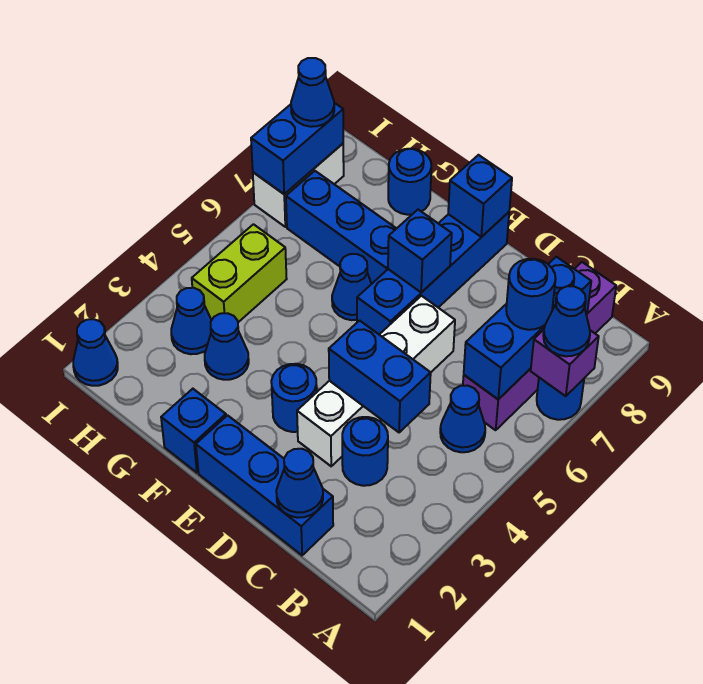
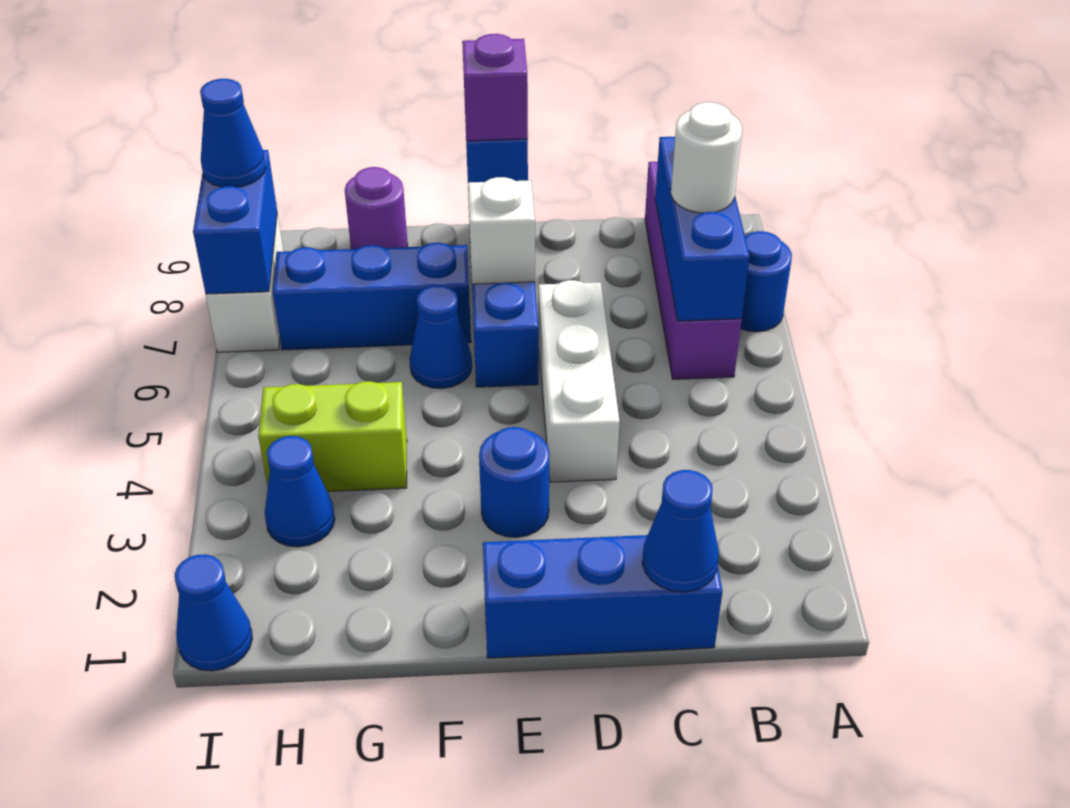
purple brick A7 level 2 -> purple brick E9 level 3
blue cone A7 level 3 -> none
blue cone B5 level 1 -> none
blue round brick B7 level 3 -> white round brick B7 level 3
blue round brick C3 level 1 -> none
blue brick C4:D4 level 2 -> none
white brick D3:D6 level 1 -> white brick D4:D6 level 1
blue brick E7 level 2 -> white brick E7 level 2
blue brick F1 level 1 -> none
blue cone G3 level 1 -> none
blue round brick G9 level 1 -> purple round brick G9 level 1
lime brick H4:H5 level 1 -> lime brick G4:H4 level 1

